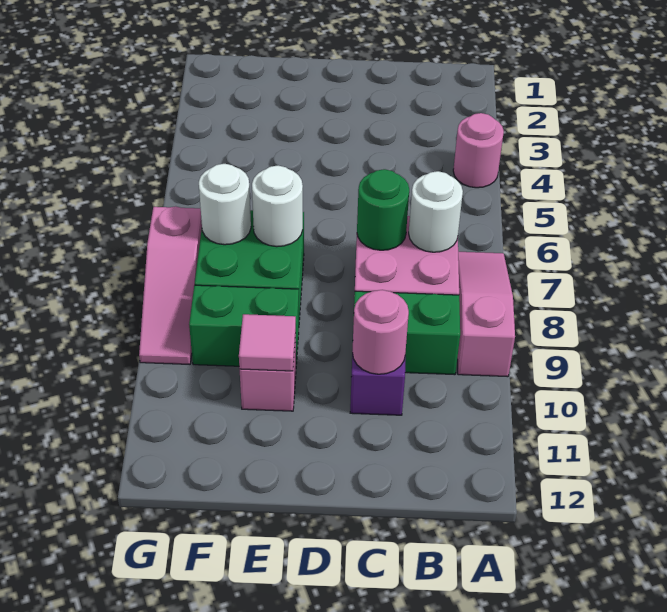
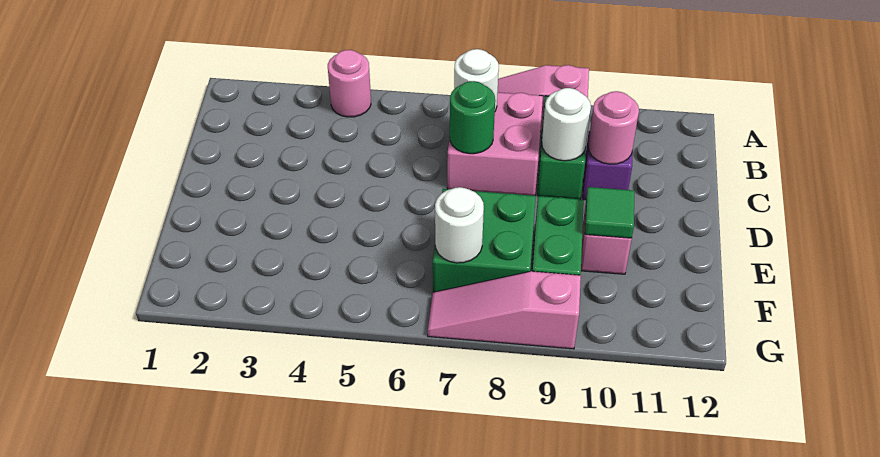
white round brick E7 level 2 -> white round brick C9 level 2
pink tile E10 level 2 -> green tile E10 level 2
pink slope G7:G9 level 1 top 7 -> pink slope G7:G9 level 1 top 9

